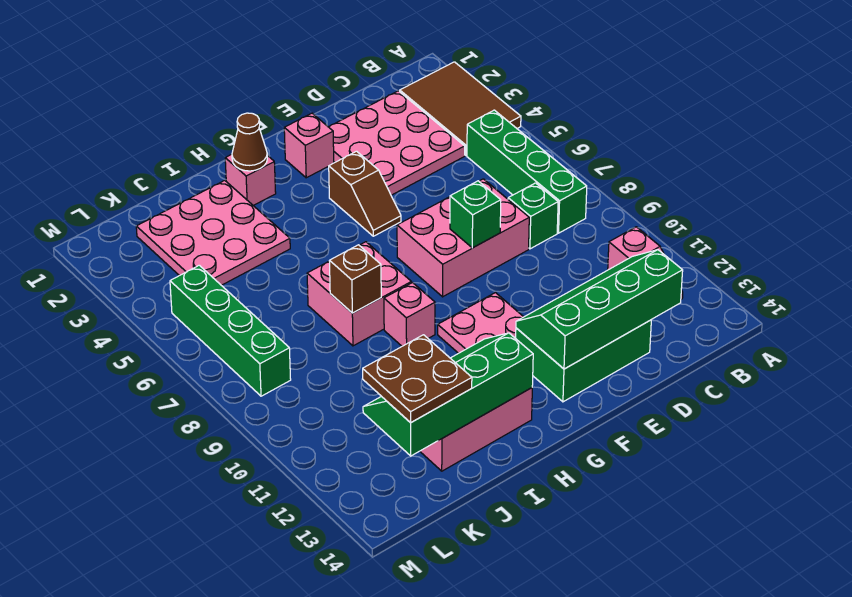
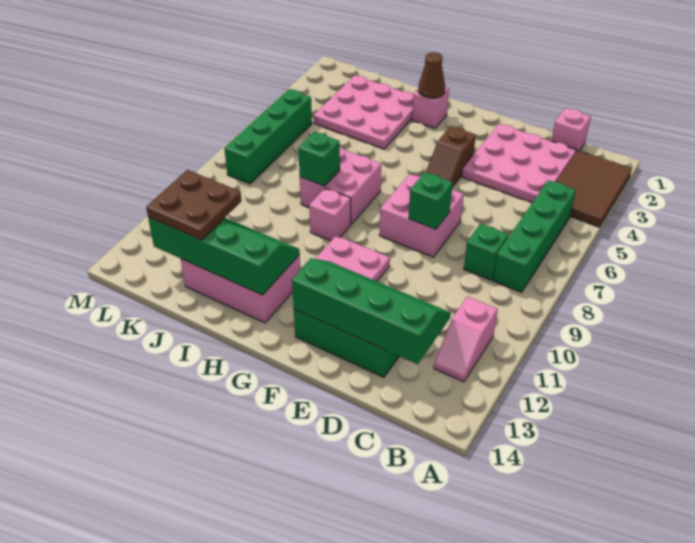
pink brick D7:F8 level 1 -> pink brick E7:F8 level 1
pink brick F2 level 1 -> pink brick C1 level 1
brown brick I8 level 2 -> green brick I8 level 2

